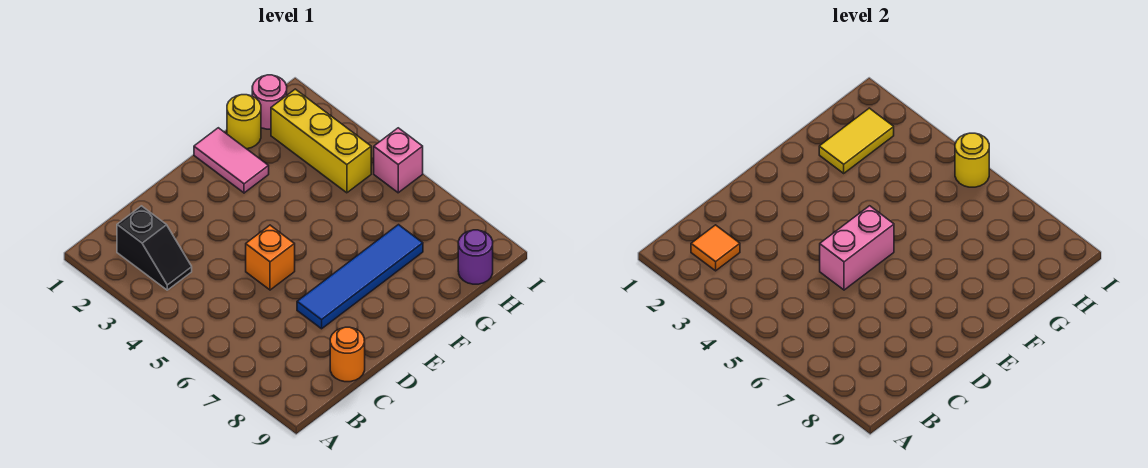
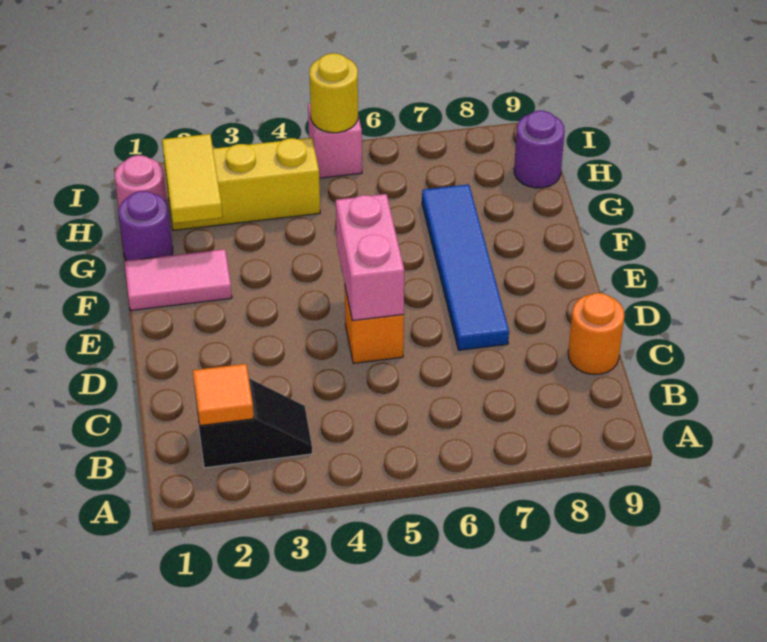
yellow round brick G1 level 1 -> purple round brick G1 level 1

